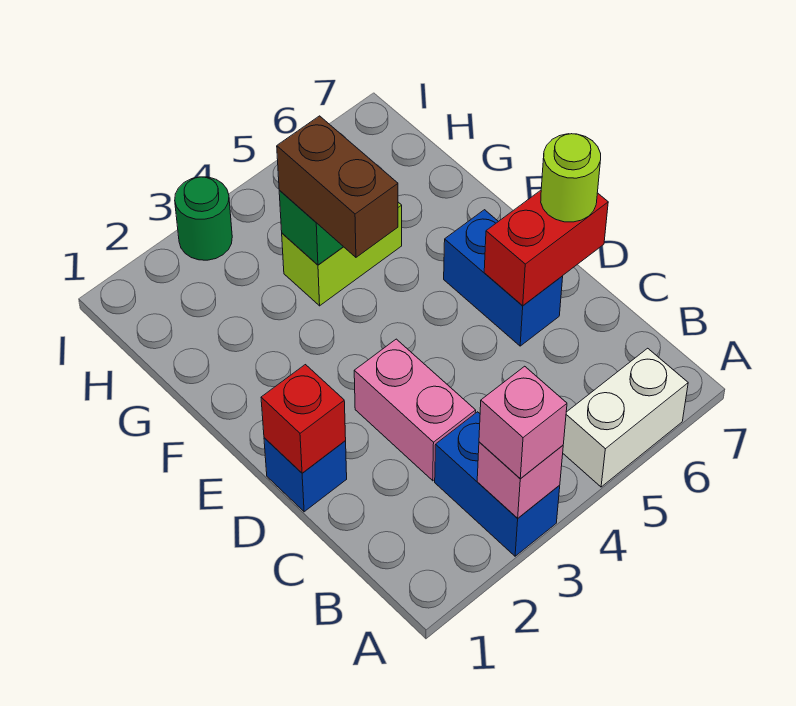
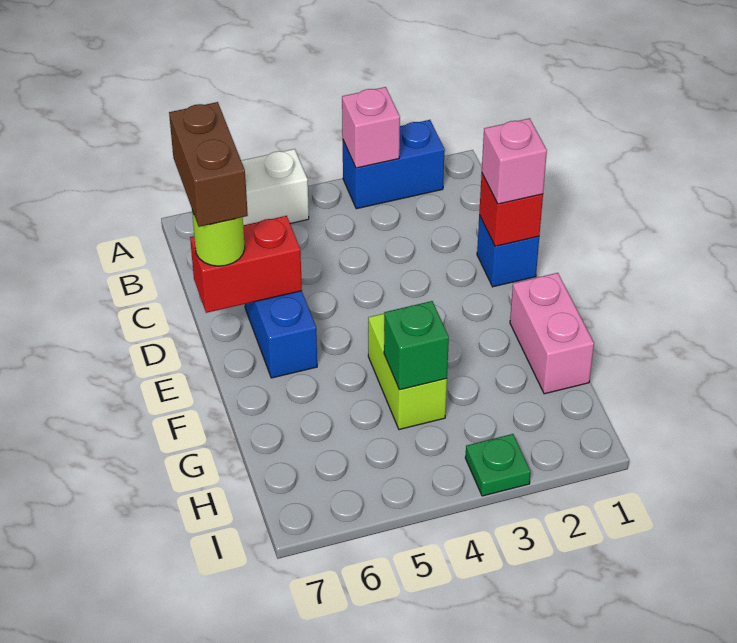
blue brick A3:B3 level 1 -> blue brick A2:A3 level 1
pink brick A3 level 3 -> pink brick D1 level 3
pink brick C3:D3 level 1 -> pink brick F1:G1 level 1
brown brick F4:G4 level 3 -> brown brick C7:D7 level 4
lime brick G4:G5 level 1 -> lime brick F4:G4 level 1
green round brick I3 level 1 -> green plate I3 level 1

